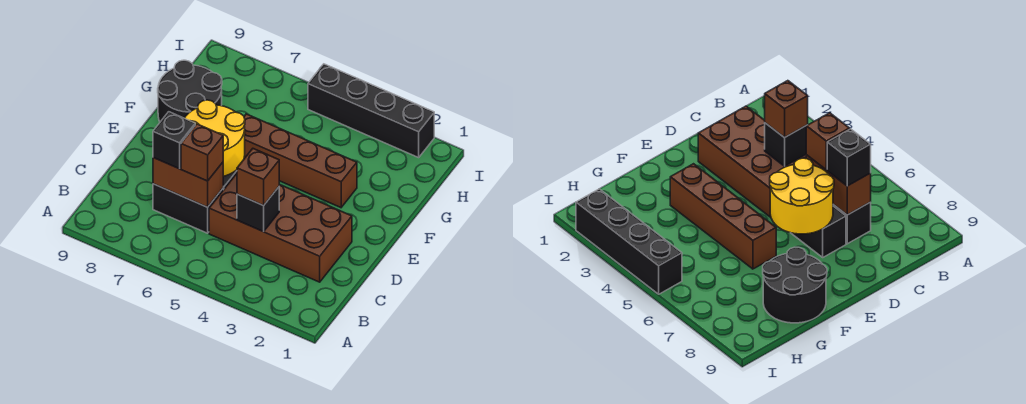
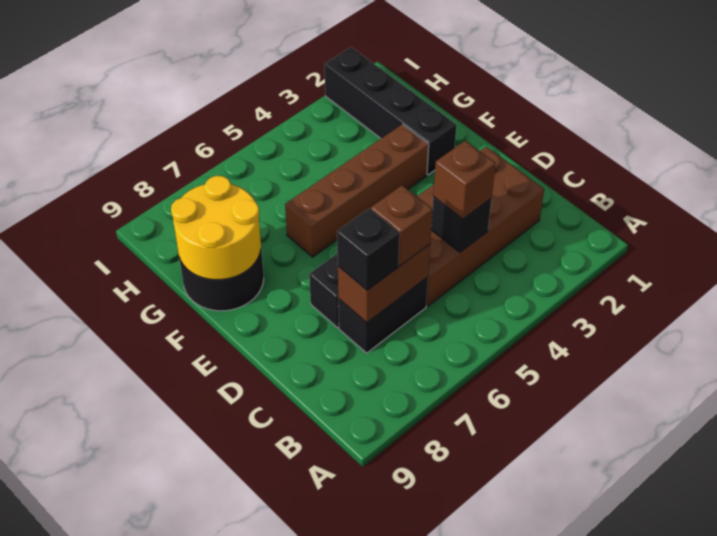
yellow round brick D6:E7 level 2 -> yellow round brick F8:G9 level 2
black brick I2:I5 level 1 -> black brick F2:I2 level 1

